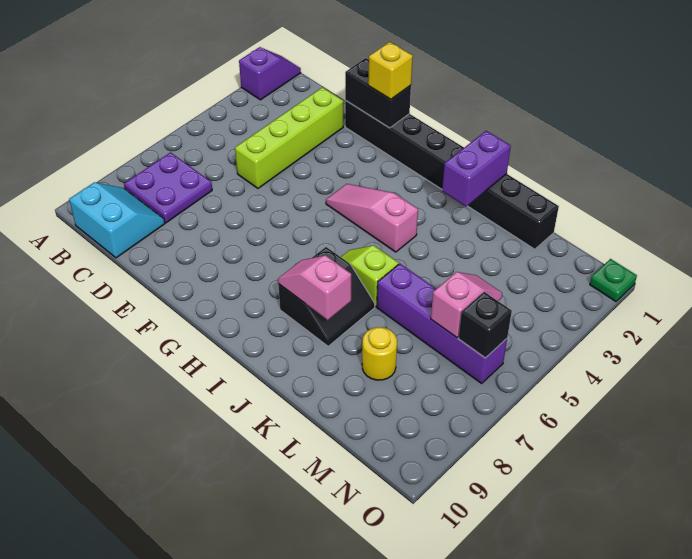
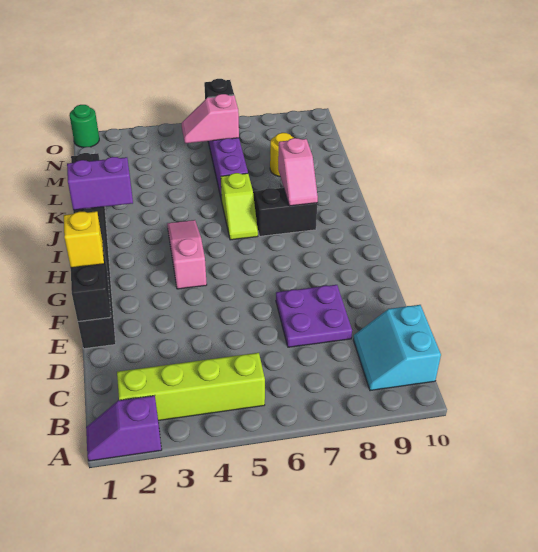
purple plate B7:C8 level 1 -> purple plate D7:E8 level 1
lime brick D2:D5 level 1 -> lime brick B2:B5 level 1
pink slope G4:I4 level 1 top I -> pink slope G4:I4 level 1 top G
green plate O1 level 1 -> green round brick O1 level 1

